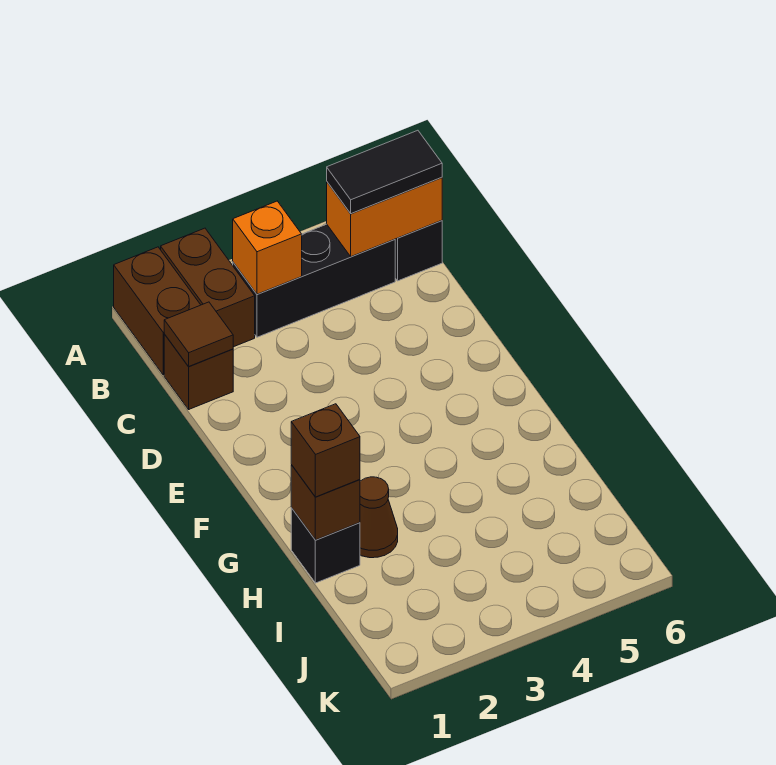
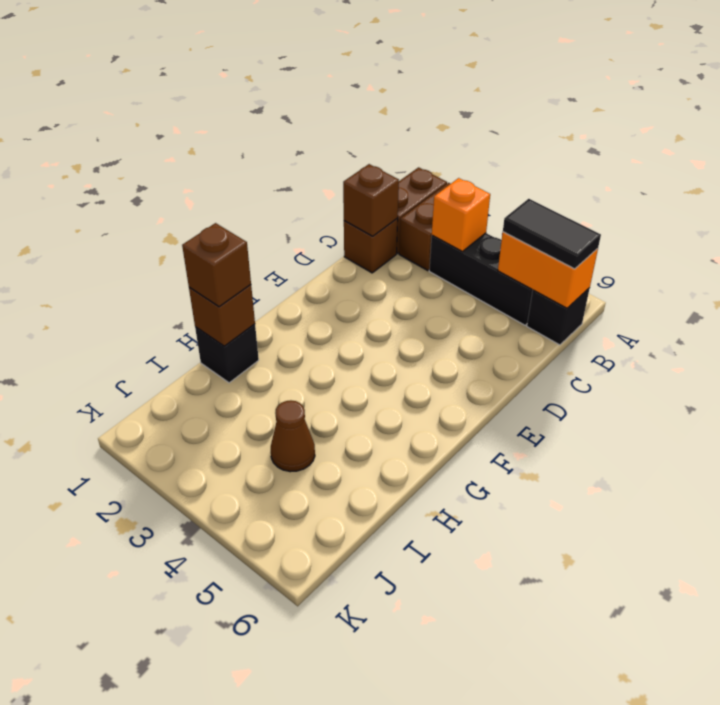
brown tile C1 level 2 -> brown brick C1 level 2
brown cone H2 level 1 -> brown cone I4 level 1

